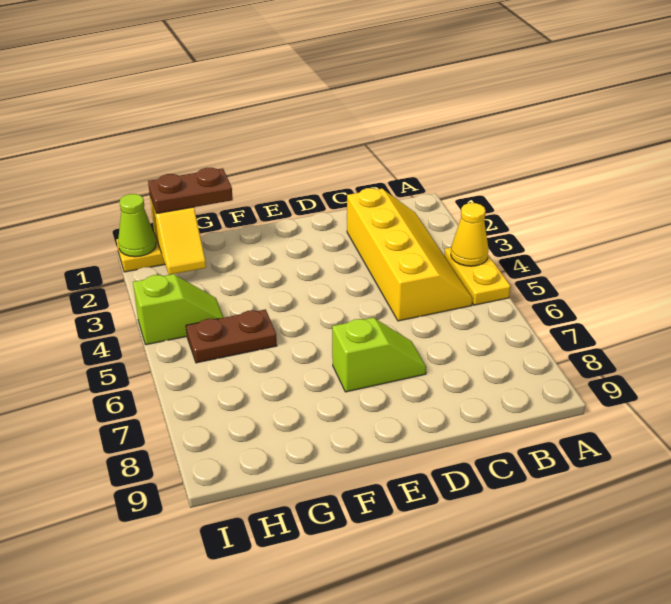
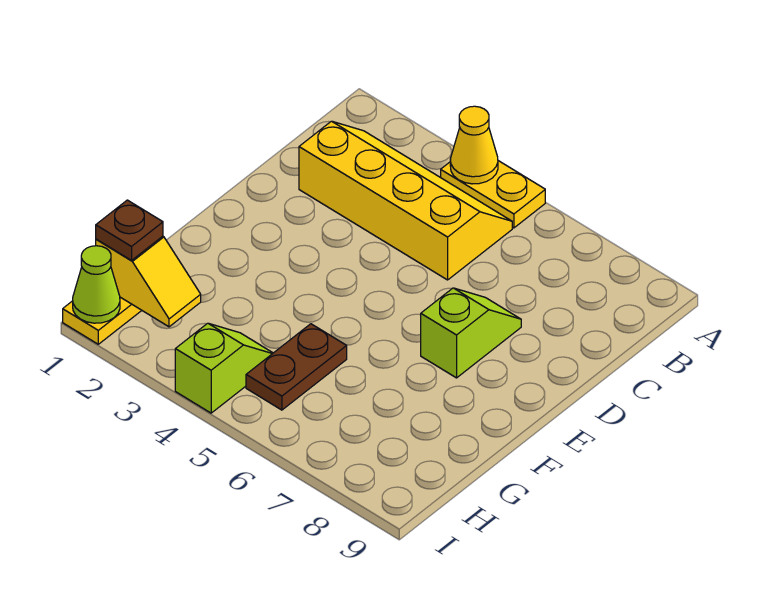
brown plate G1:H1 level 3 -> brown plate H1 level 3

